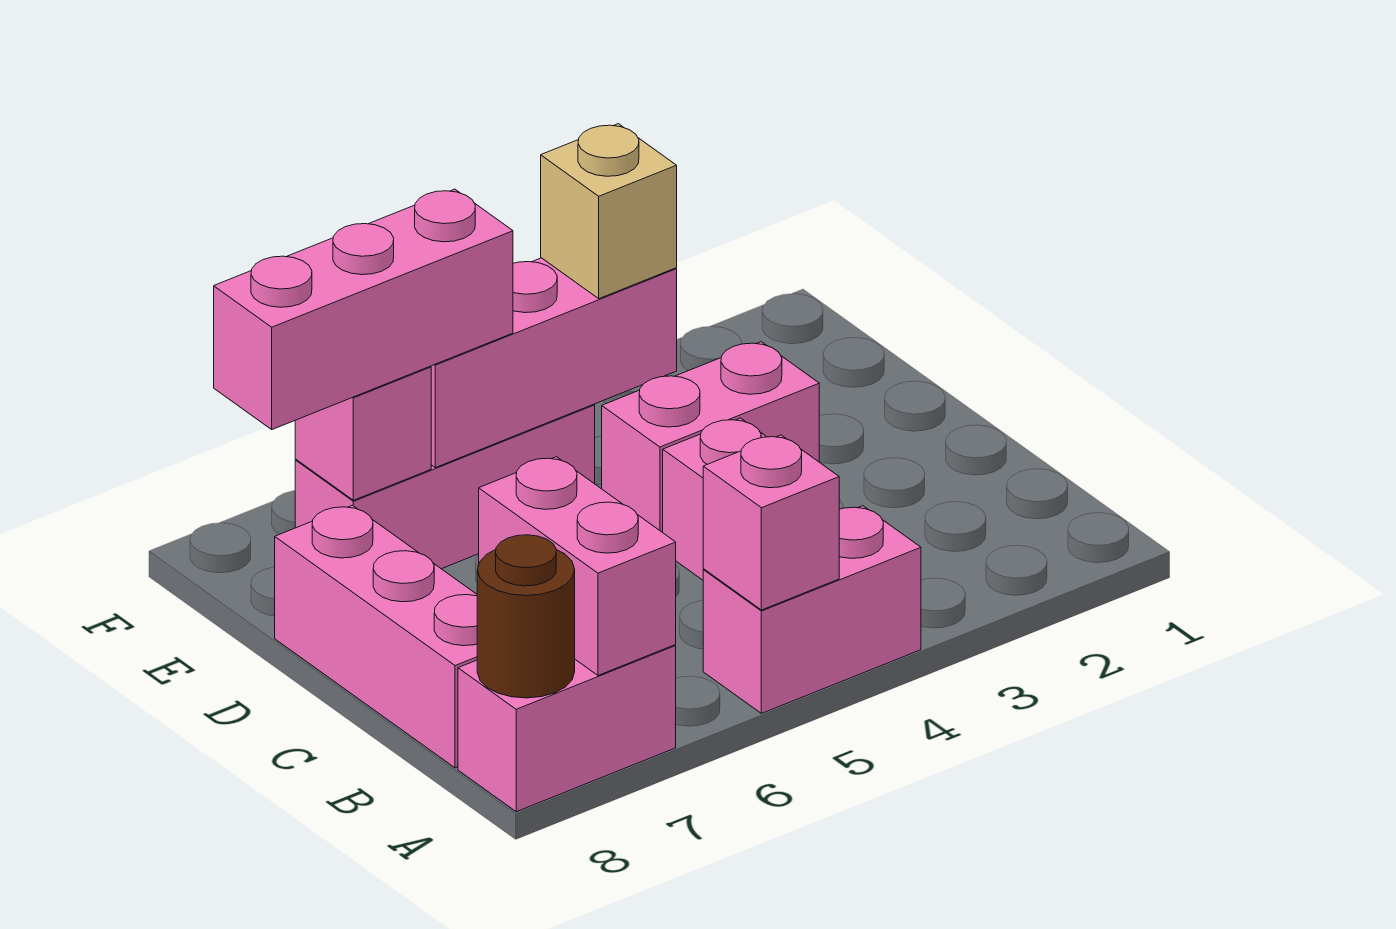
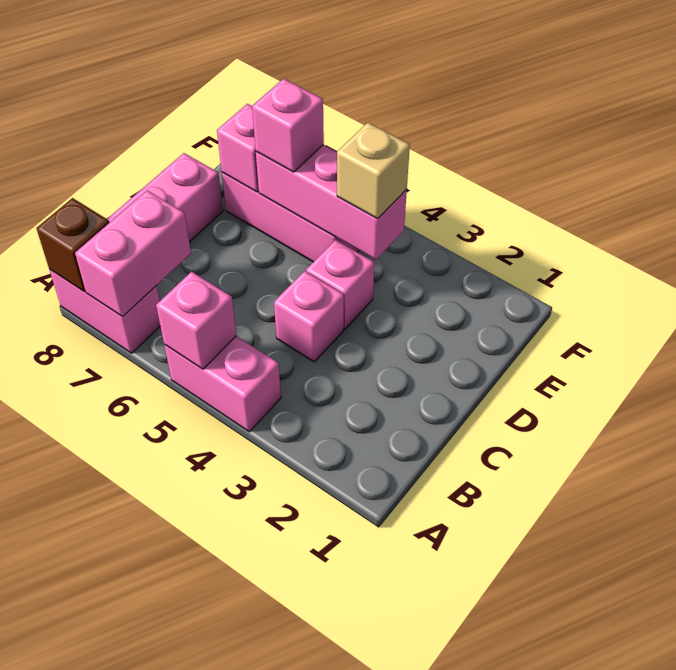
brown round brick A8 level 2 -> brown brick A8 level 2
pink brick D3:D4 level 1 -> pink brick D4 level 1
pink brick E6:E8 level 3 -> pink brick E6 level 3

